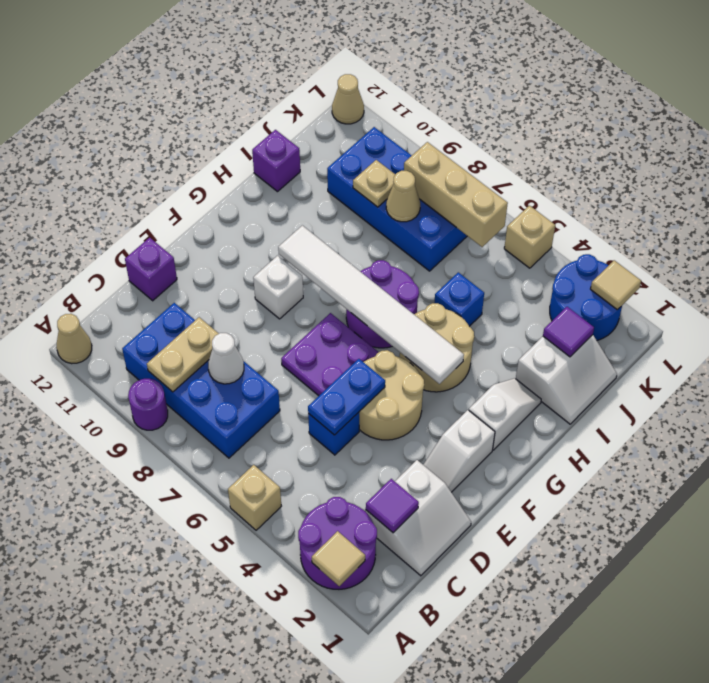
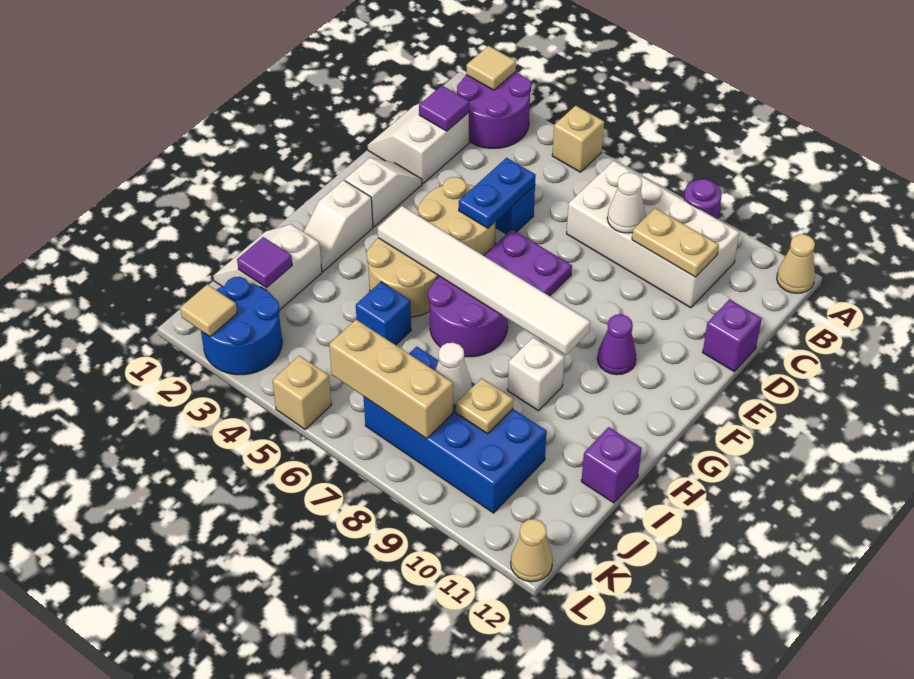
blue brick B7:C10 level 1 -> white brick B7:C10 level 1
tan plate B9:C9 level 2 -> tan plate C9:C10 level 2
white brick F9 level 1 -> white brick H9 level 1
none -> purple cone F10 level 1
tan cone J8 level 2 -> white cone J8 level 2

